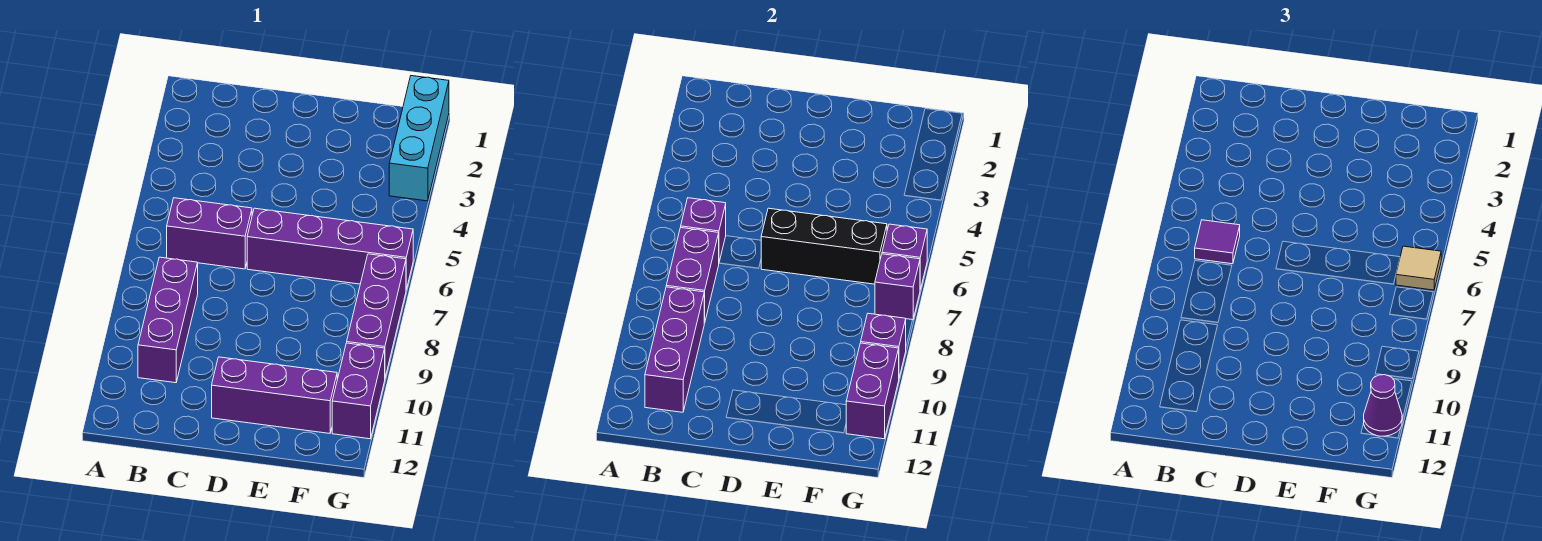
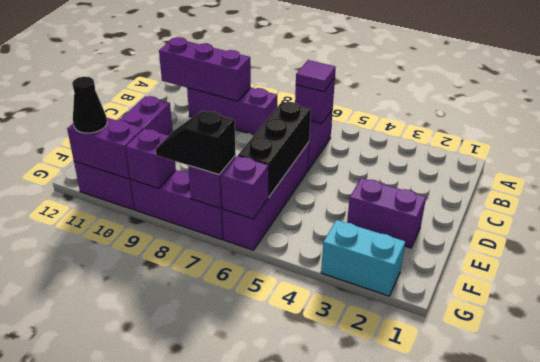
purple brick B7:B8 level 2 -> purple brick E2:E3 level 1
cyan brick G1:G3 level 1 -> cyan brick G2:G3 level 1
tan tile G6 level 3 -> none
none -> black slope G7:G8 level 3 top 7
purple cone G11 level 3 -> black cone G11 level 3

